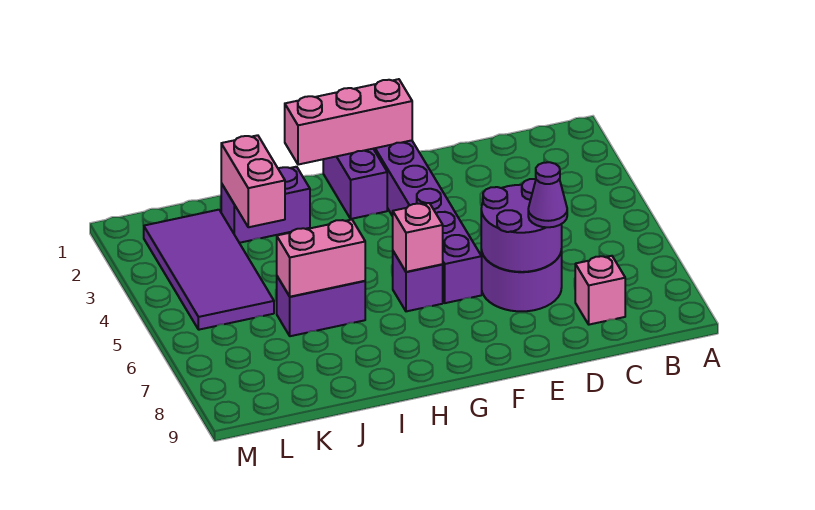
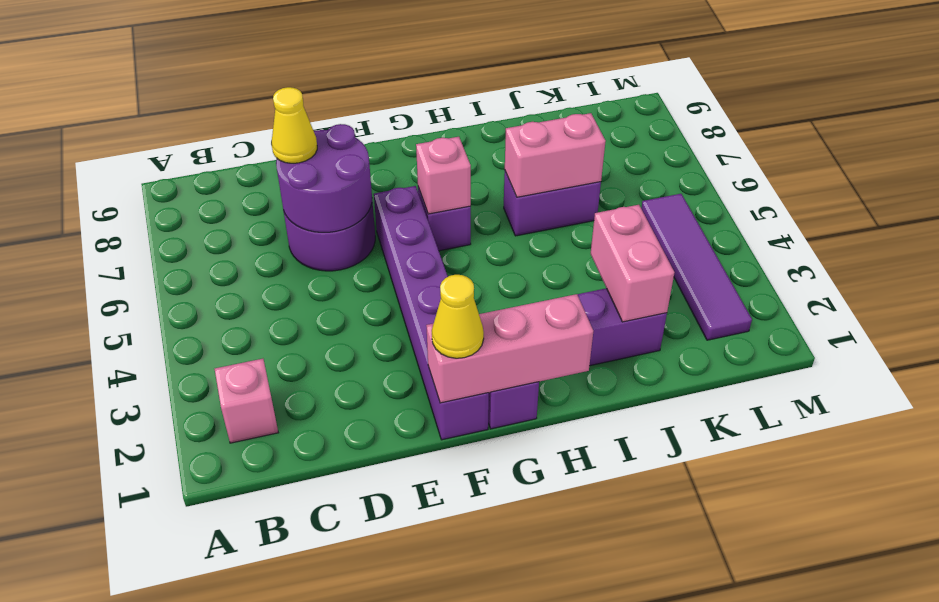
pink brick C8 level 1 -> pink brick B2 level 1
purple cone D7 level 3 -> yellow cone D7 level 3
none -> yellow cone F1 level 3
purple tile K2:L5 level 1 -> purple tile L2:L5 level 1

